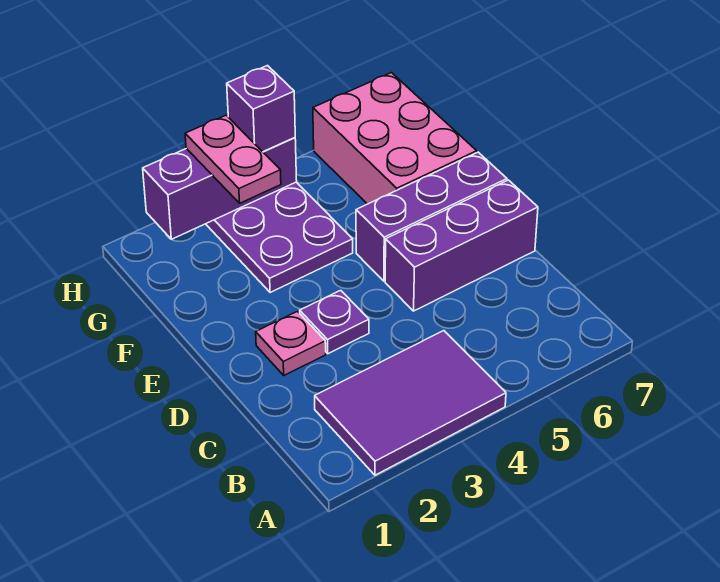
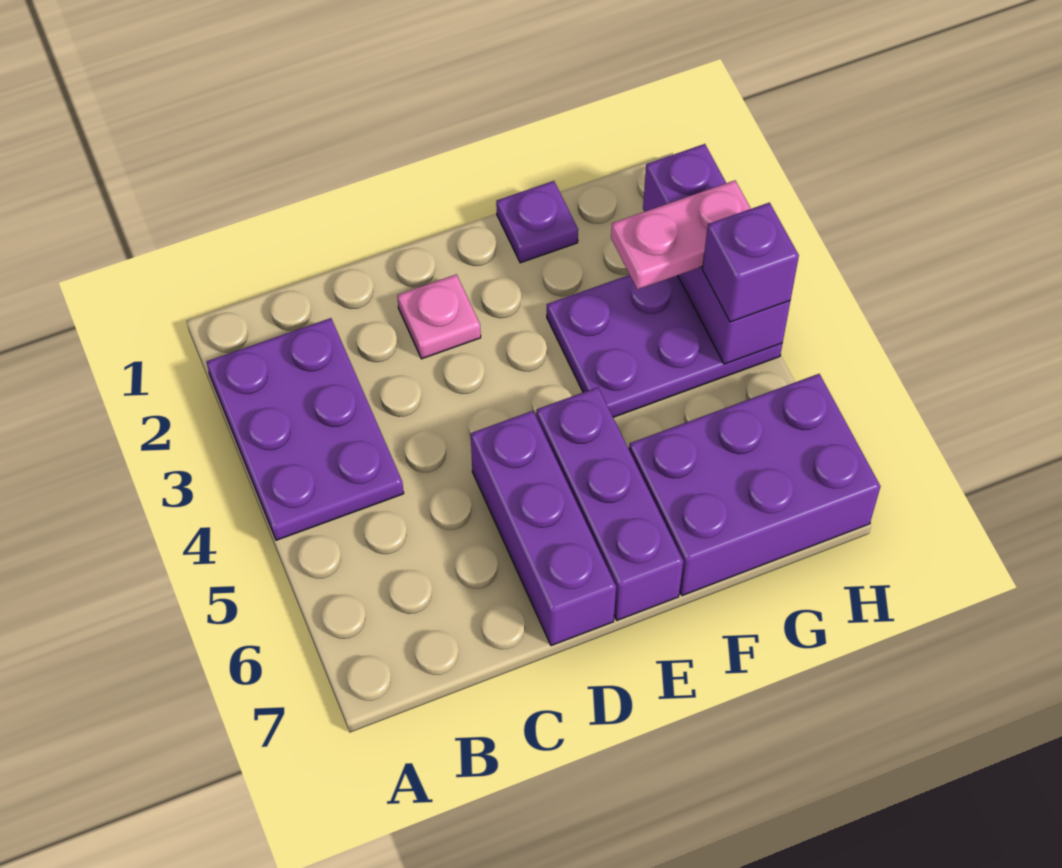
purple tile A2:B4 level 1 -> purple plate A2:B4 level 1
purple plate D3 level 1 -> purple plate F1 level 1
pink brick F6:H7 level 1 -> purple brick F6:H7 level 1

